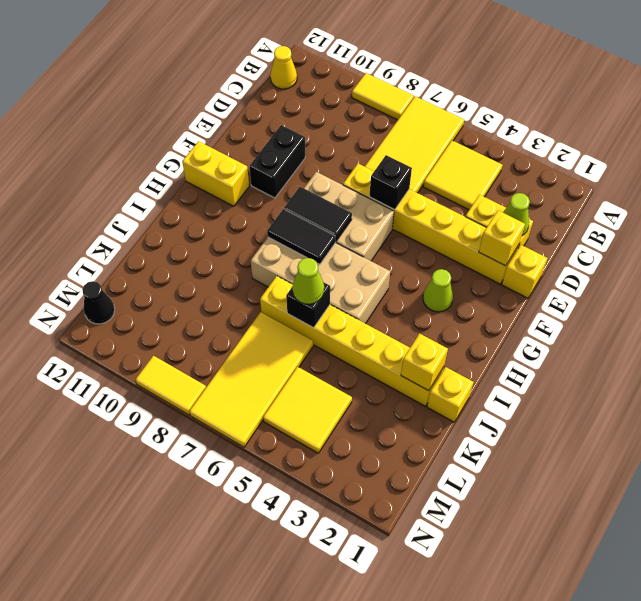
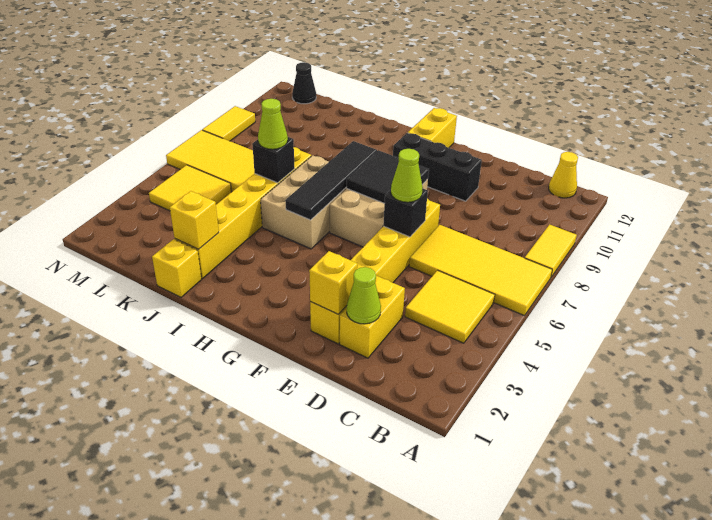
yellow brick E1 level 1 -> none
black brick E10:F10 level 1 -> black brick E10:G10 level 1
lime cone G3 level 1 -> lime cone E6 level 3
black tile G7:G8 level 2 -> black tile F7:G8 level 2
tan brick H5:I8 level 1 -> tan brick H5:I7 level 1
black tile H7:H8 level 2 -> black tile H5:H8 level 2

